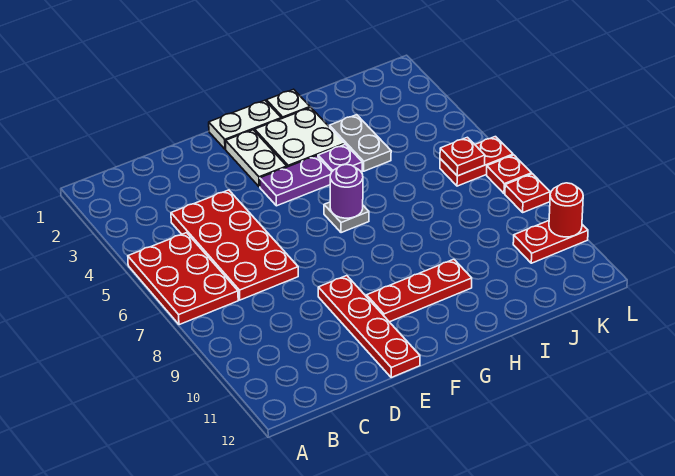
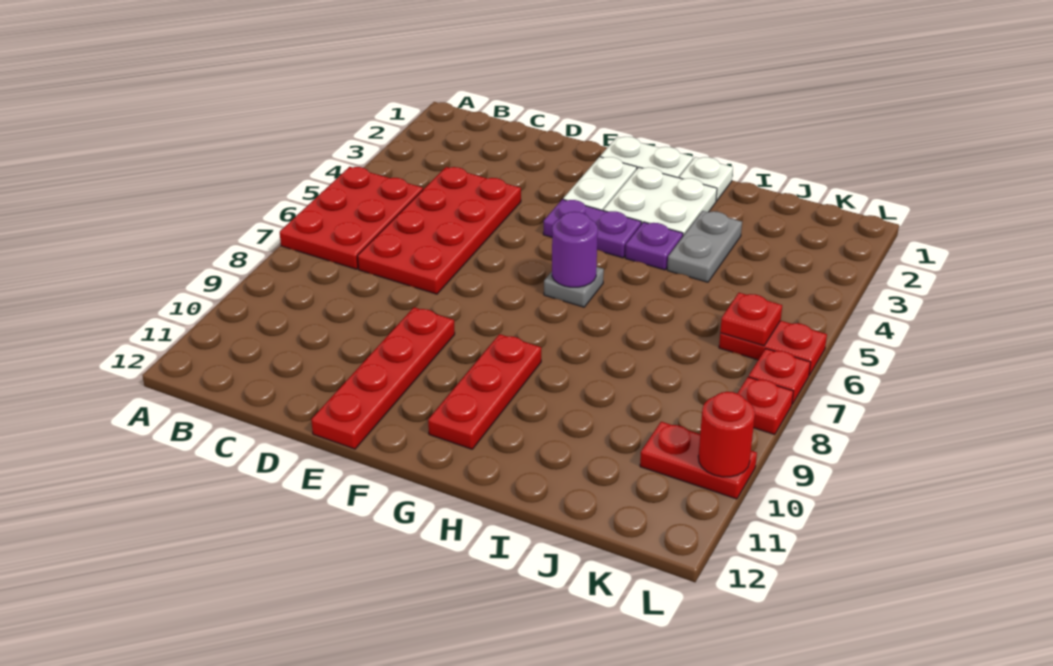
red plate F10:H10 level 1 -> red plate G9:G11 level 1

